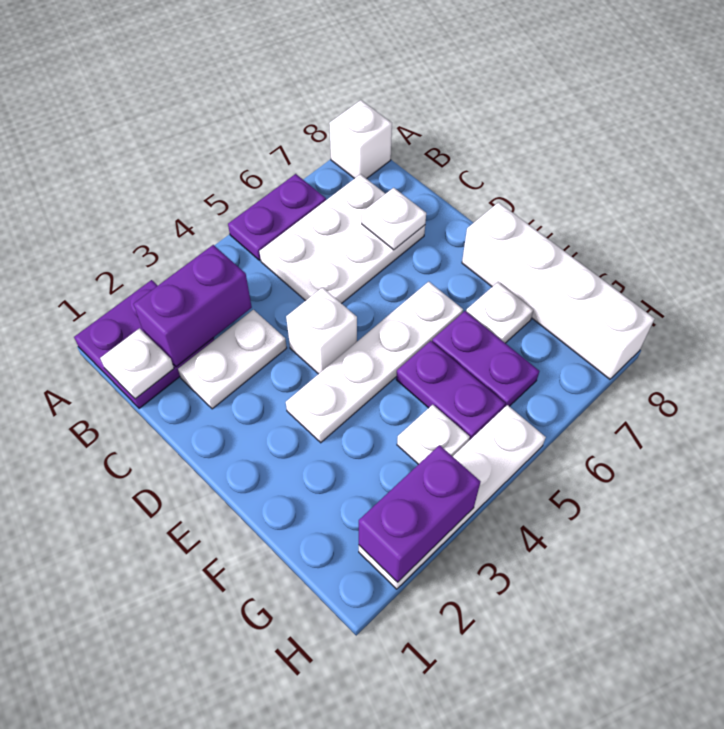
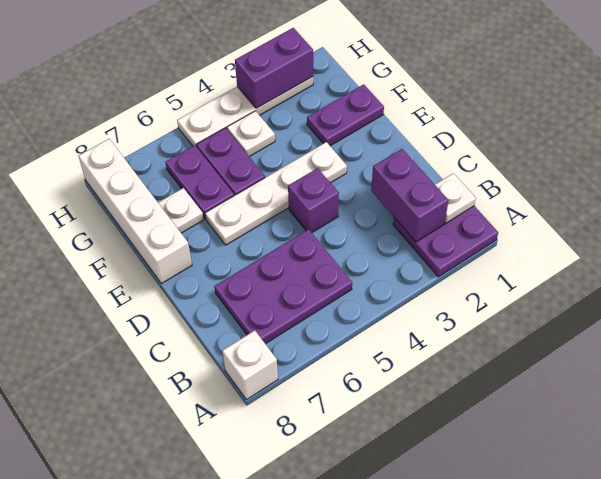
purple plate A5:A6 level 1 -> purple plate F1:F2 level 1
purple brick B2:B3 level 2 -> purple brick B2:C2 level 2
white plate B5:C7 level 1 -> purple plate B5:C7 level 1
white plate C2:C3 level 1 -> none
white plate C7 level 2 -> none
white brick D4 level 1 -> purple brick D4 level 1

